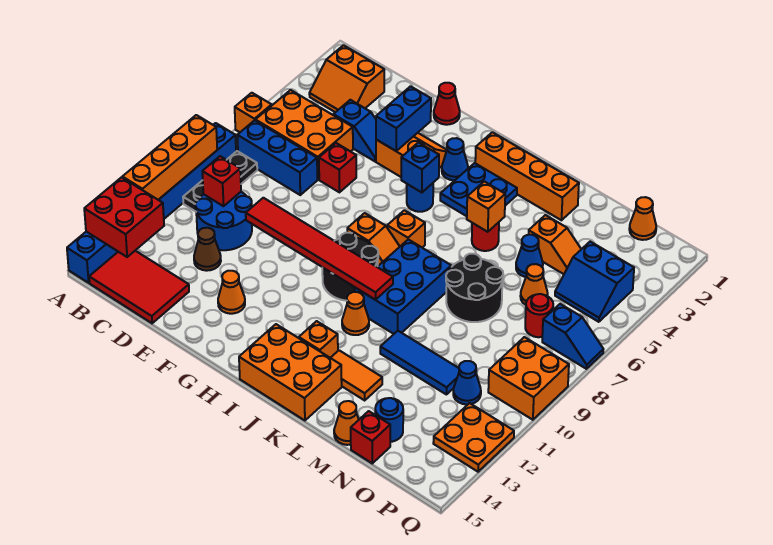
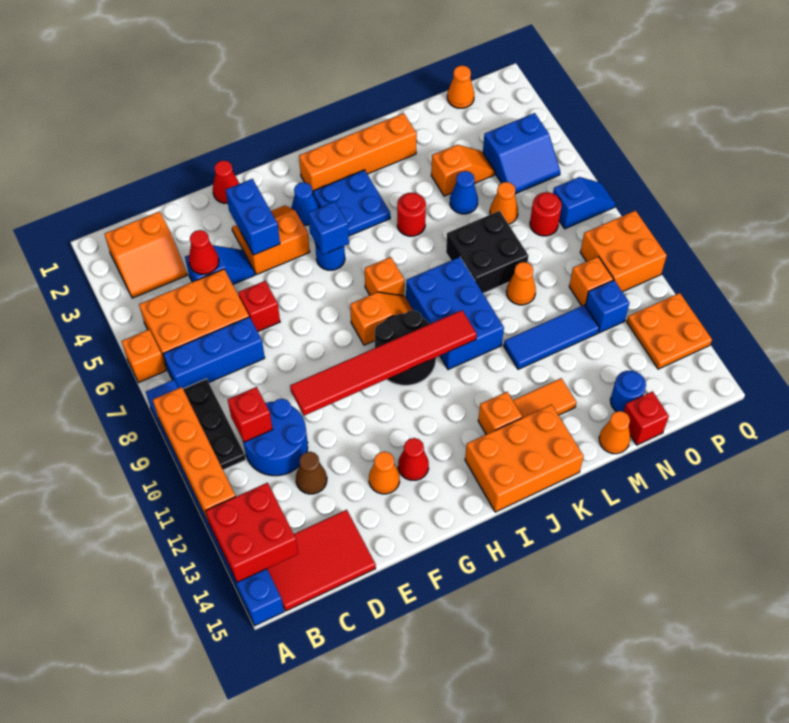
none -> red cone D4 level 2
none -> red cone G13 level 1
orange cone J11 level 1 -> orange cone M9 level 1
orange brick K5 level 2 -> orange brick O10 level 1
black round brick L7:M8 level 1 -> black brick L7:M8 level 1
blue cone O11 level 1 -> blue brick O11 level 1

